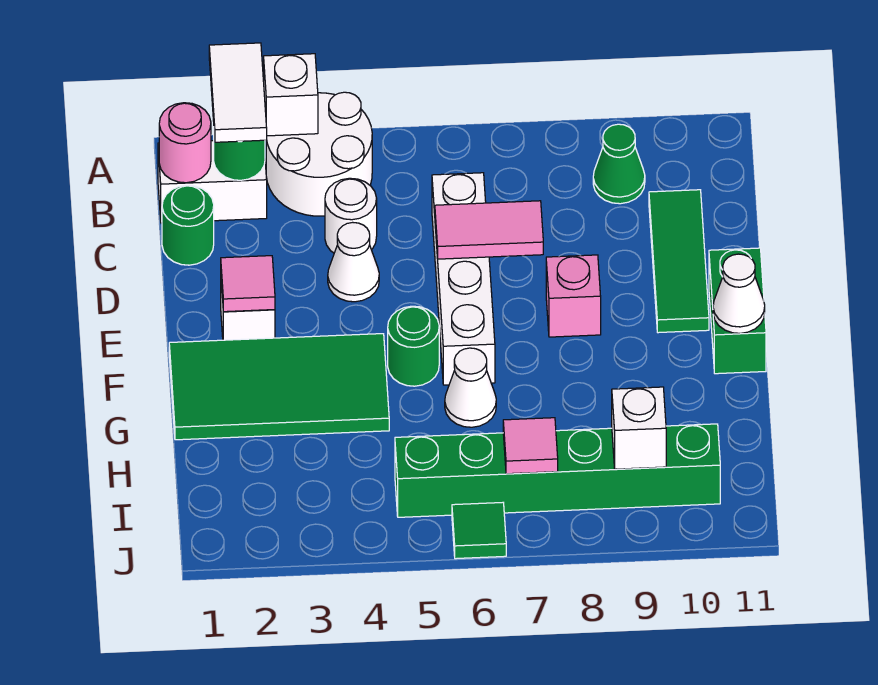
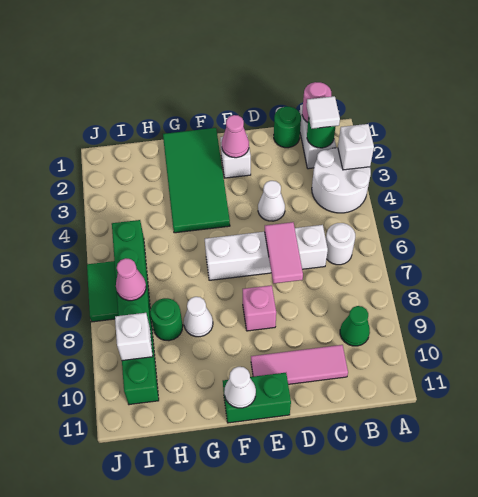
white tile A2:B2 level 3 -> white tile B2 level 3
white round brick C4 level 1 -> white round brick B6 level 1
green tile C10:E10 level 1 -> pink tile C10:E10 level 1
pink tile E2 level 2 -> pink cone E2 level 2
green round brick F5 level 1 -> green round brick H8 level 1
white cone G6 level 1 -> white cone G8 level 1
pink tile I7 level 2 -> pink cone I7 level 2
green tile J6 level 1 -> green tile J6:J7 level 1

